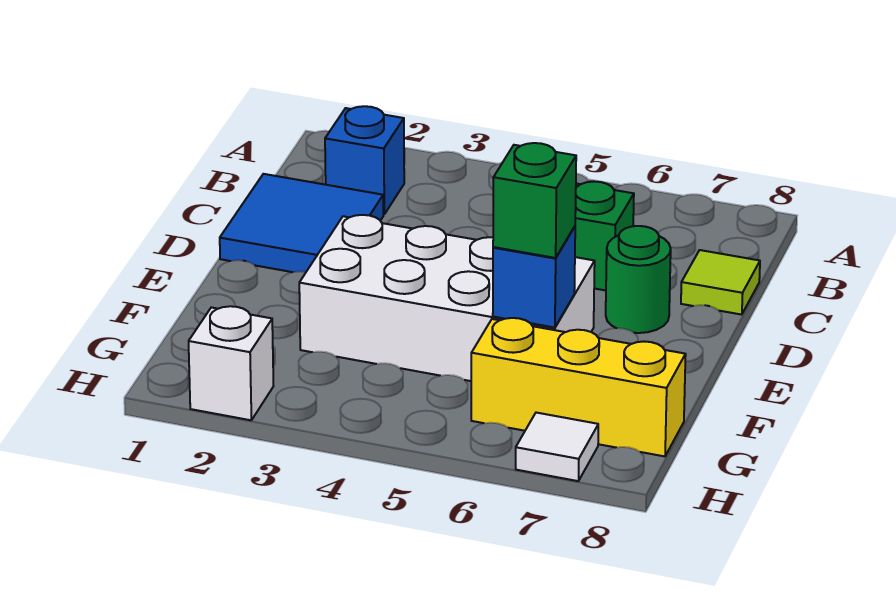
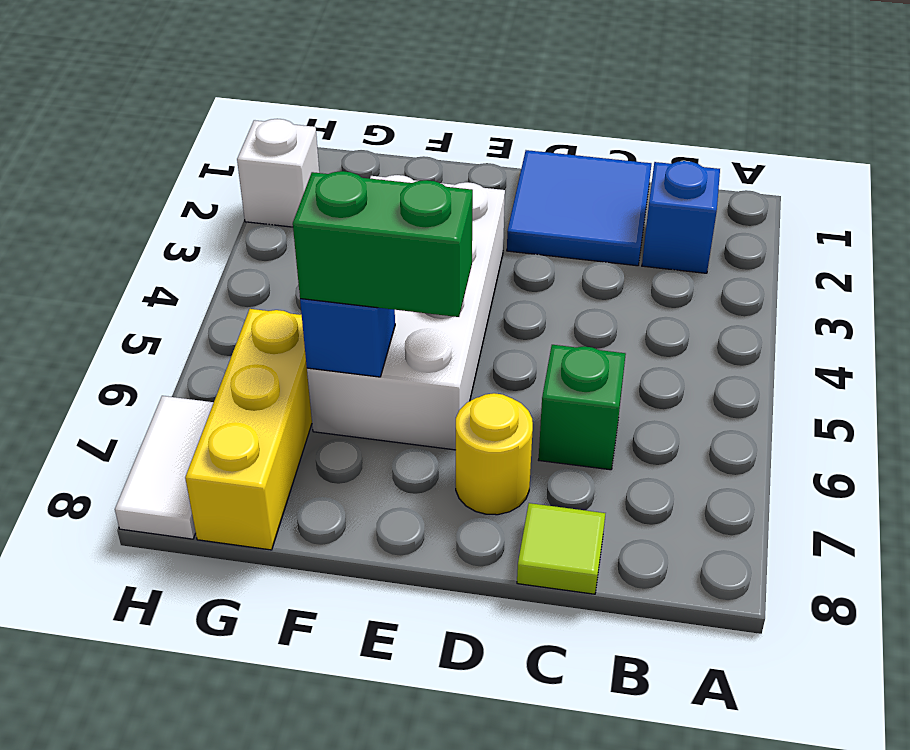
green round brick D7 level 1 -> yellow round brick D7 level 1
green brick F6 level 3 -> green brick E6:F6 level 3
white tile H7 level 1 -> white tile H7:H8 level 1

